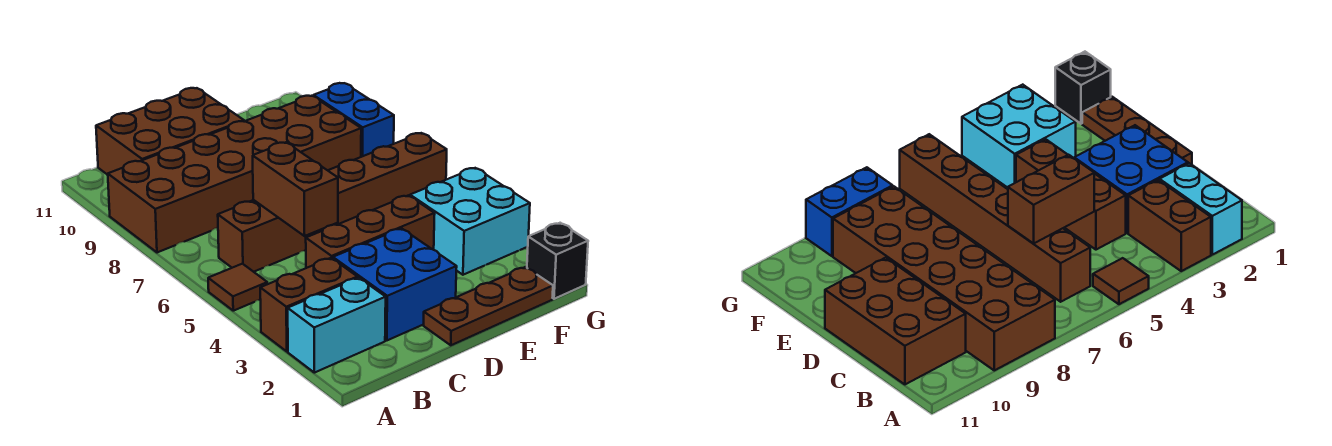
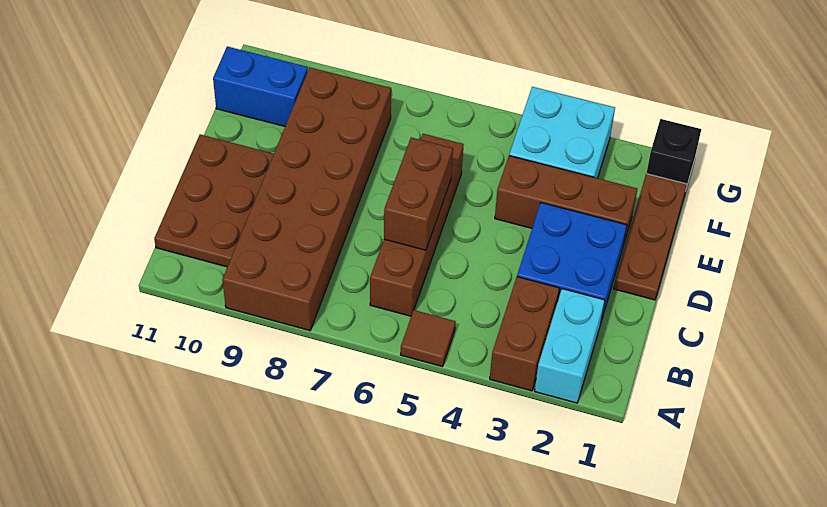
brown brick B6:G6 level 1 -> brown brick B6:E6 level 1
brown brick B10:D11 level 1 -> brown plate B10:D11 level 1
brown brick C4:E4 level 1 -> brown brick E2:E4 level 1
brown brick C5:C6 level 2 -> brown brick C6:D6 level 2
blue brick G8:G9 level 1 -> blue brick F10:F11 level 1

